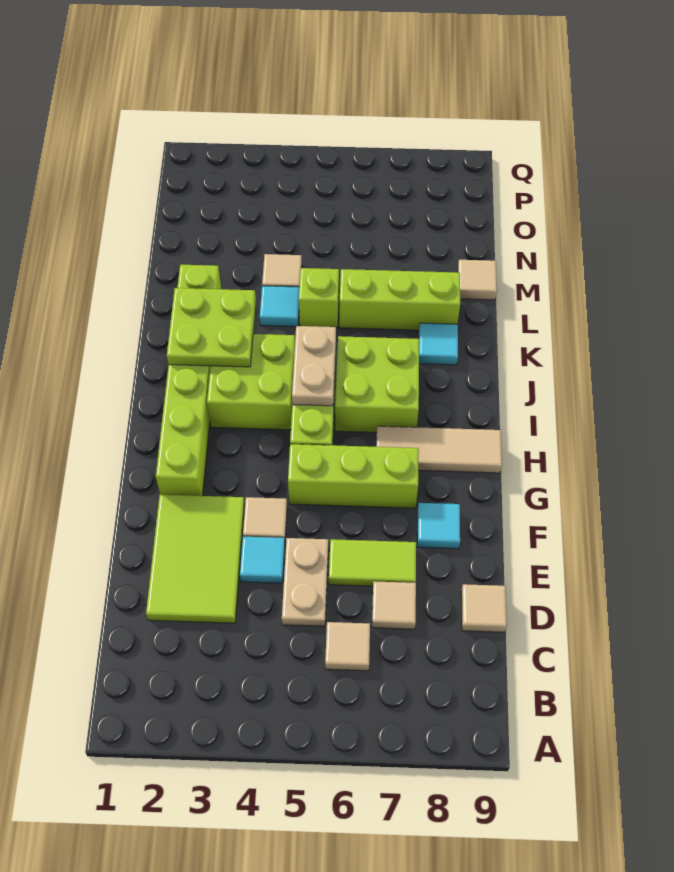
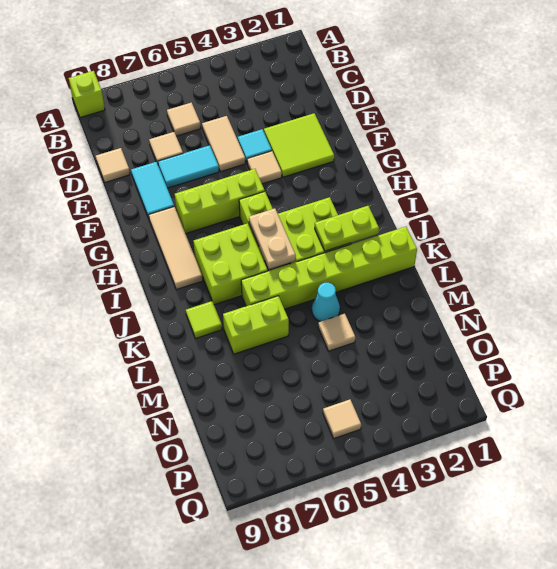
lime tile D2:F3 level 1 -> lime tile E2:F3 level 1
tan plate D5:E5 level 1 -> tan tile D5:E5 level 1
lime tile E6:E7 level 1 -> cyan tile E6:E7 level 1
cyan tile F8 level 1 -> cyan tile E8:F8 level 1
lime brick G2:L2 level 1 -> lime brick K1:K6 level 1
tan tile H7:H9 level 1 -> tan tile G8:I8 level 1
lime plate J2:K3 level 2 -> lime plate J2:J3 level 2
cyan tile K8 level 1 -> lime tile K8 level 1
cyan tile L4 level 1 -> cyan cone L4 level 1
lime brick L5 level 1 -> lime brick A9 level 1
lime brick L6:L8 level 1 -> lime brick L6:L7 level 1
tan tile M9 level 1 -> tan tile P5 level 1

